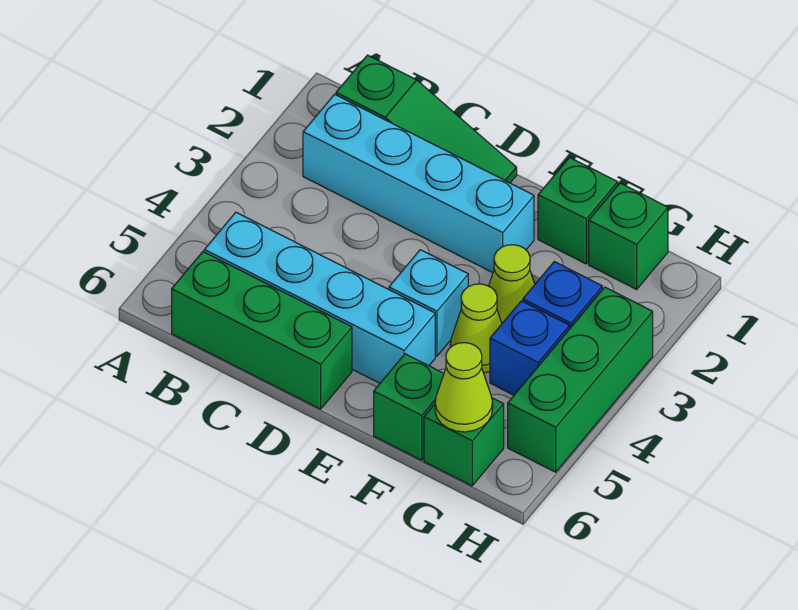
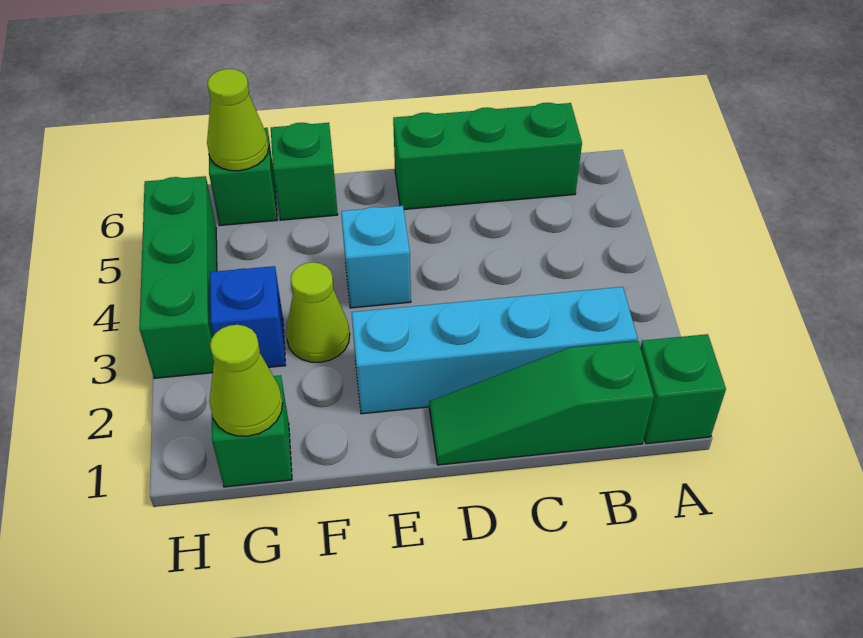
cyan brick B5:E5 level 1 -> none
green brick F1 level 1 -> green brick A1 level 1
lime cone F4 level 1 -> lime cone G1 level 2
blue brick G4 level 1 -> none

